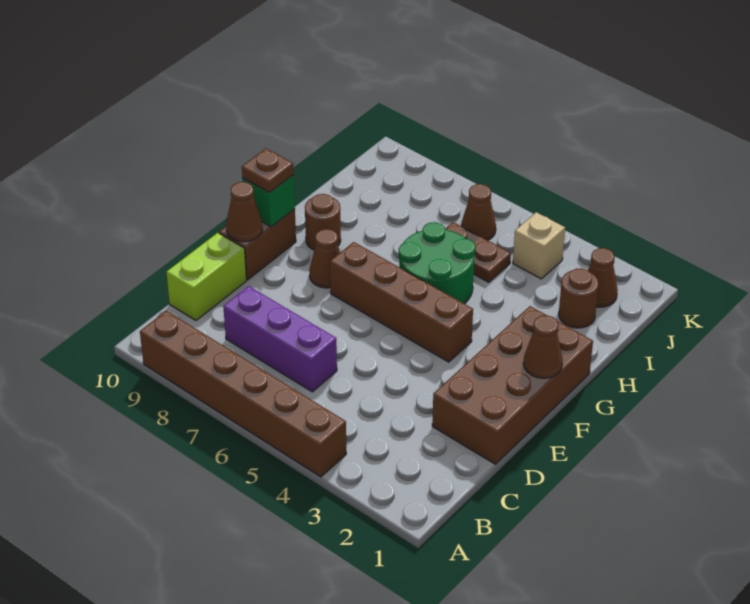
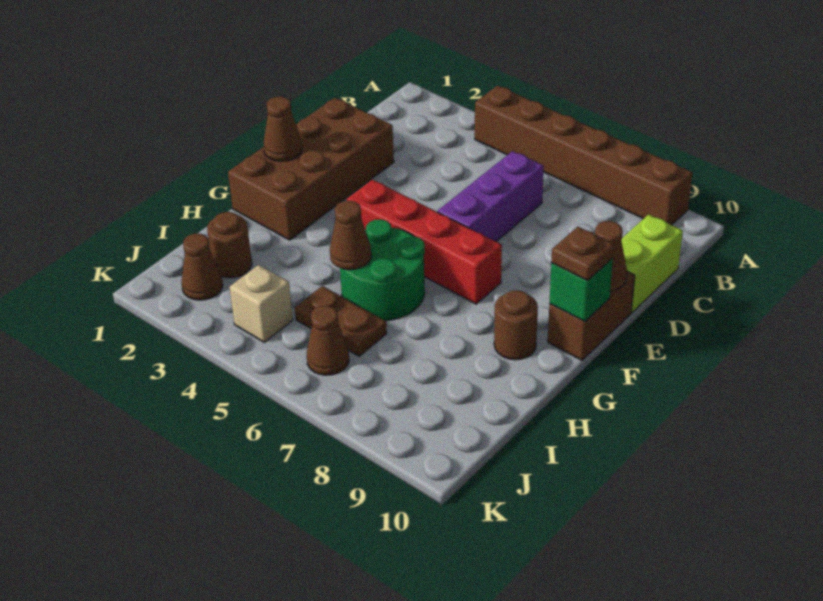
purple brick C6:C8 level 1 -> purple brick C6:E6 level 1
brown brick F4:F7 level 1 -> red brick F4:F7 level 1
brown cone F8 level 1 -> brown cone H5 level 2

